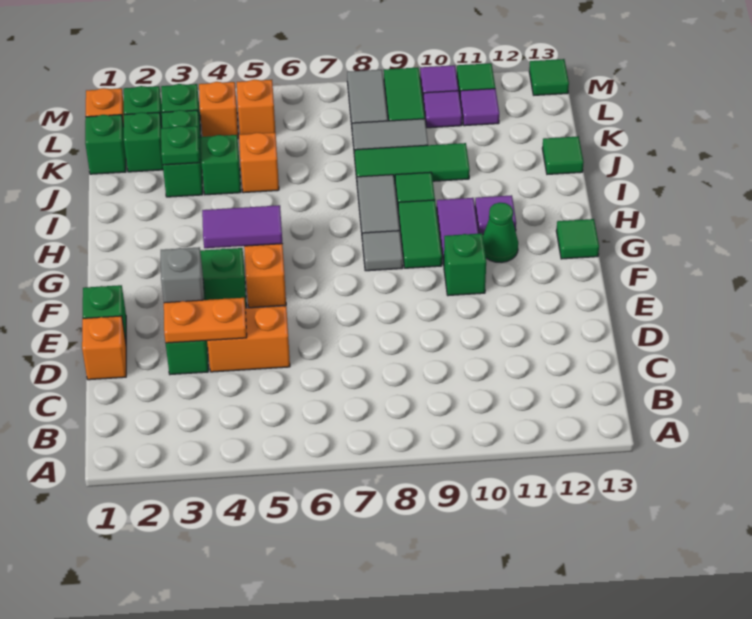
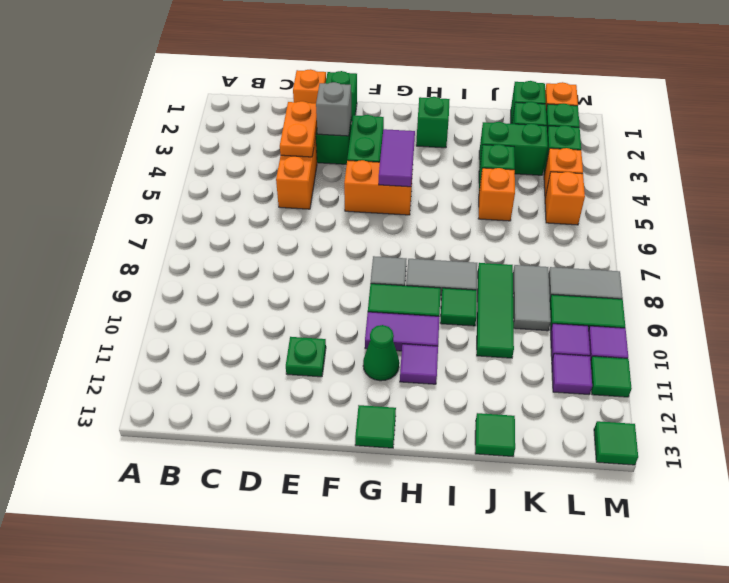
green brick F10 level 1 -> green brick H2 level 1
green plate J3 level 2 -> green plate E11 level 1

